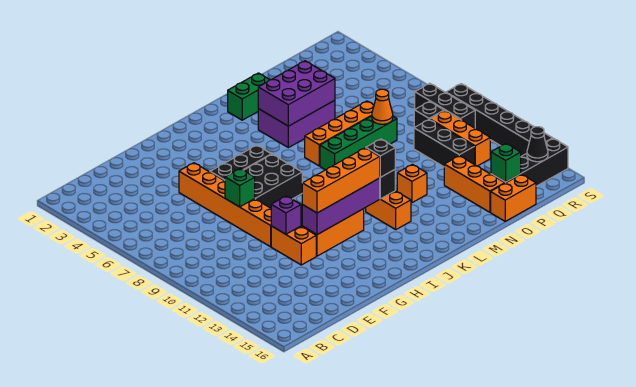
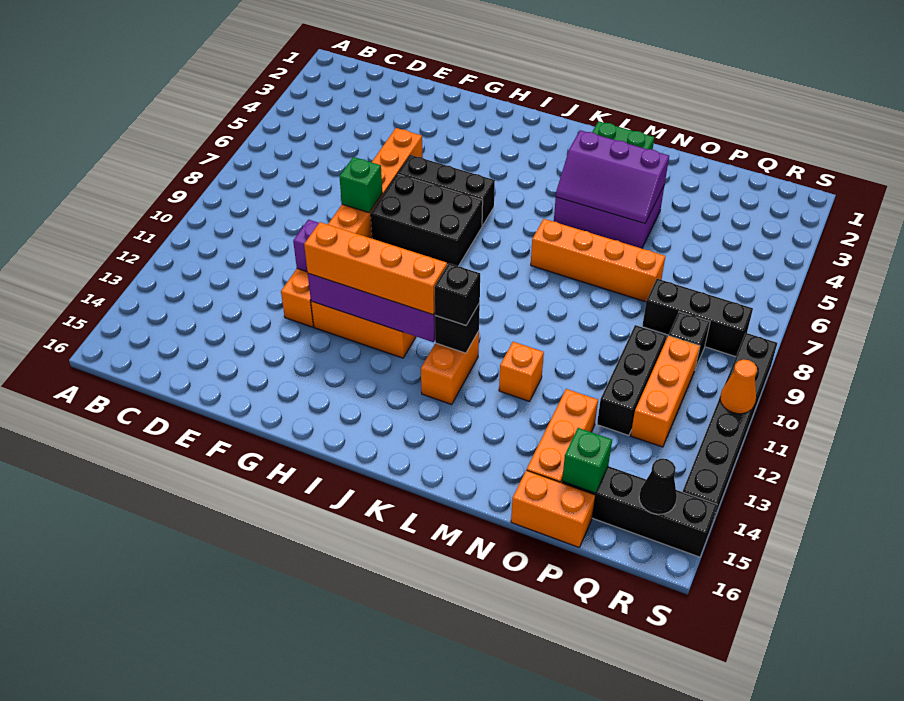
purple brick L4:N5 level 2 -> purple slope L4:N5 level 2 top 4
green brick L8:O8 level 1 -> none
orange cone O8 level 2 -> orange cone S11 level 2
black brick R8:R10 level 1 -> black brick P8:R8 level 1

